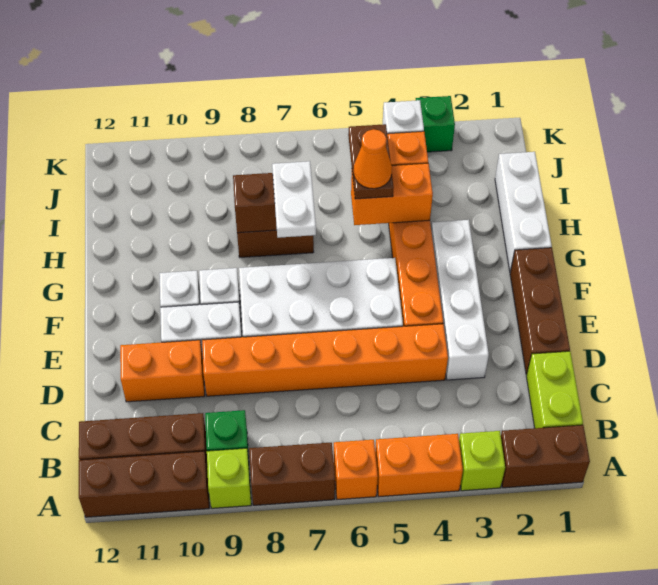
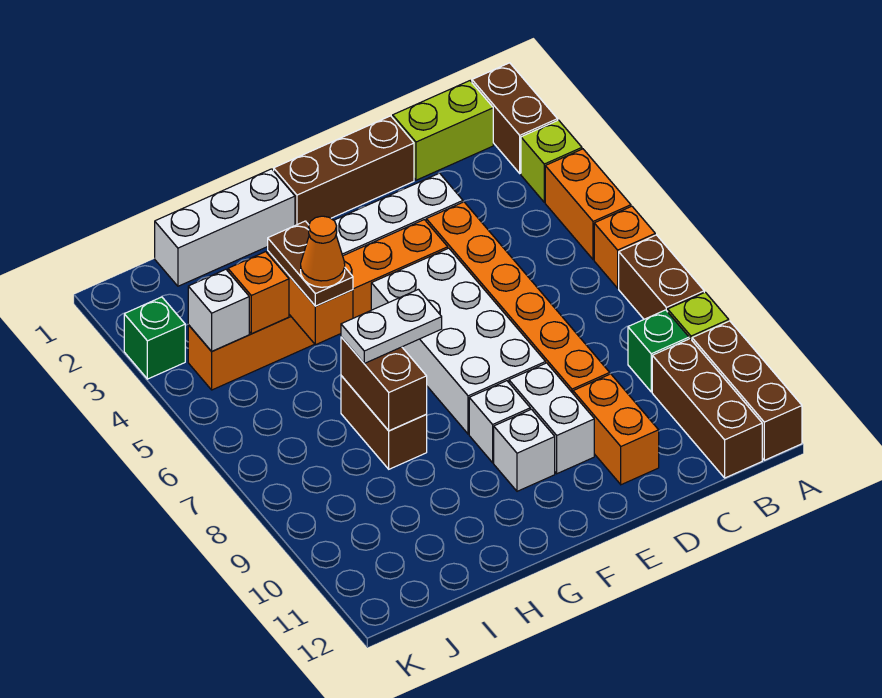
brown plate H5:I5 level 3 -> brown plate H4:H5 level 3

